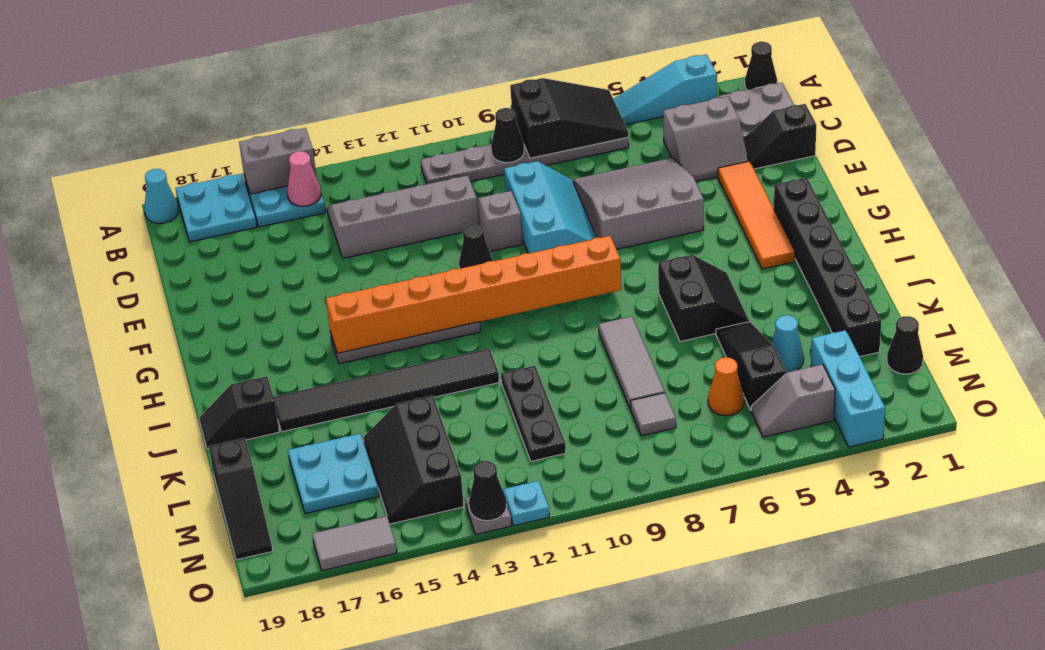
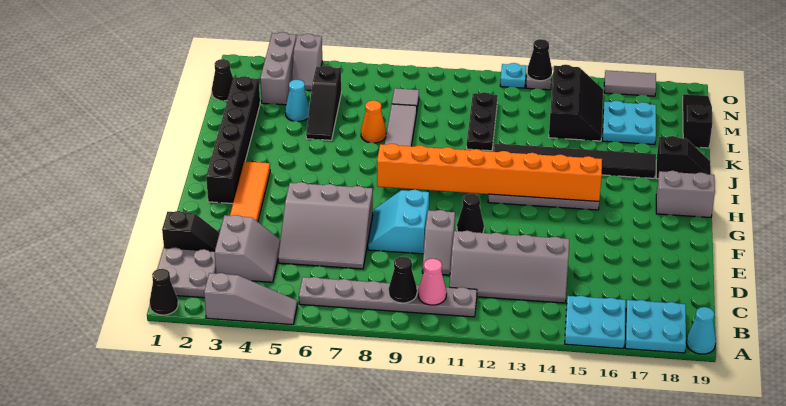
cyan slope A3:A5 level 1 top 3 -> grey slope A3:A5 level 1 top 3
black slope A6:B8 level 2 top 8 -> none
grey brick A15:A16 level 2 -> grey brick H18:H19 level 1
pink cone B15 level 2 -> pink cone B10 level 2
grey slope C3:D4 level 1 top C -> grey slope C3:D4 level 1 top 3
cyan slope D8:F9 level 1 top 9 -> cyan slope E8:F9 level 1 top 9
black slope I5:J6 level 1 top 6 -> none
cyan brick M3:O3 level 1 -> grey brick M3:O3 level 1
orange cone M6 level 1 -> orange cone K7 level 1
grey slope N4:N5 level 1 top 4 -> grey slope N4:O4 level 1 top O

